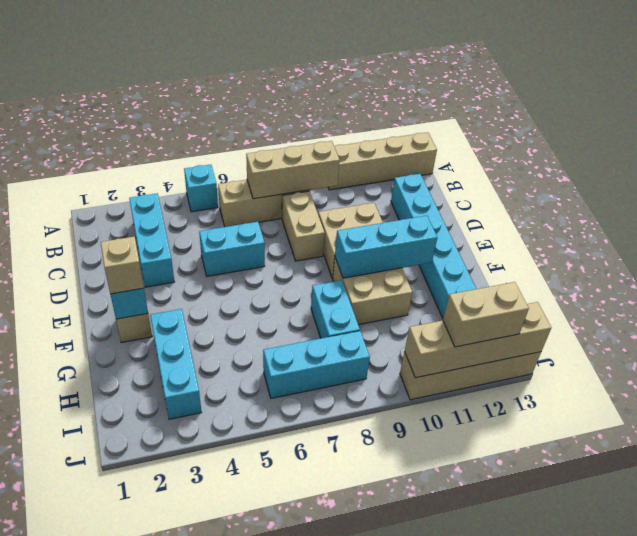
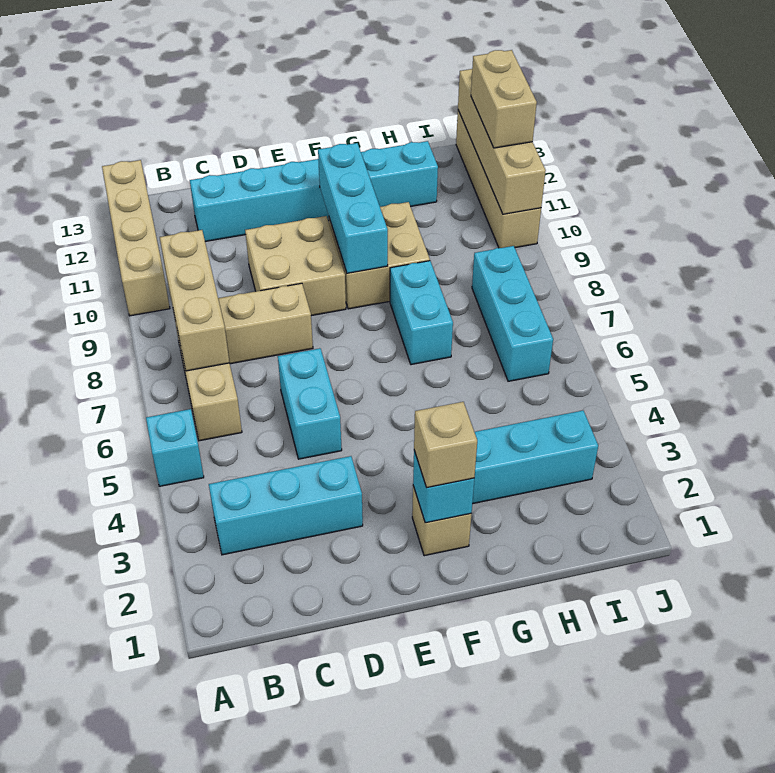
cyan brick G8:H8 level 1 -> cyan brick G7:G8 level 1

